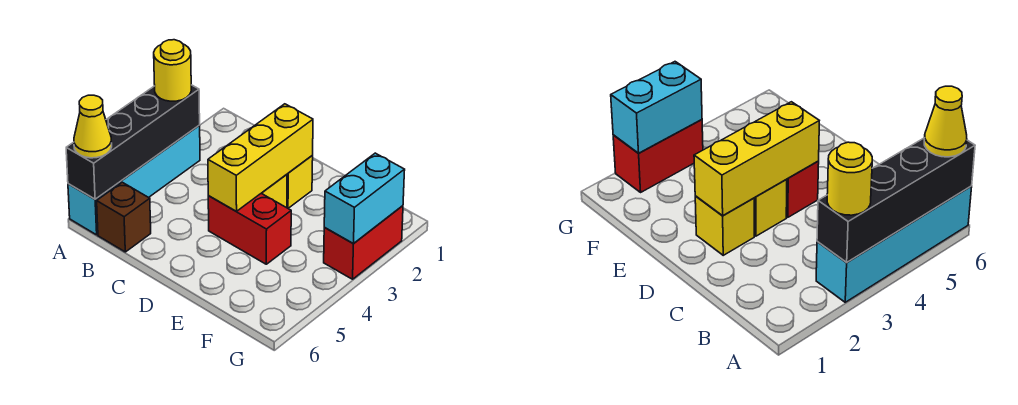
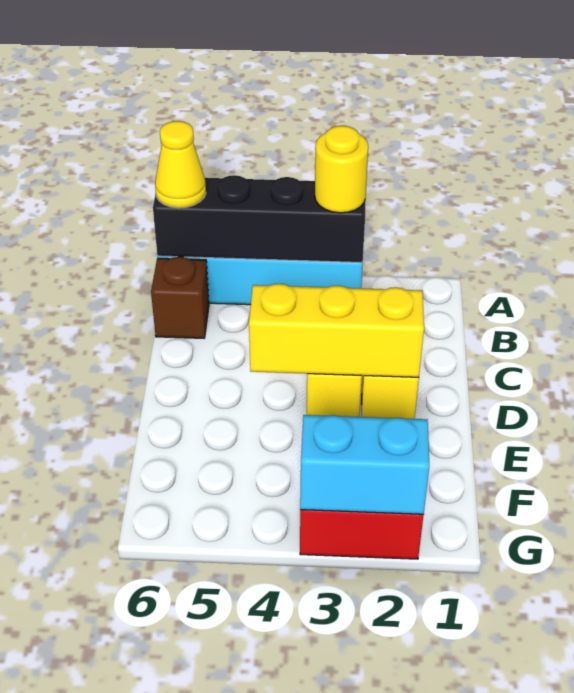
red brick D4:E4 level 1 -> none

